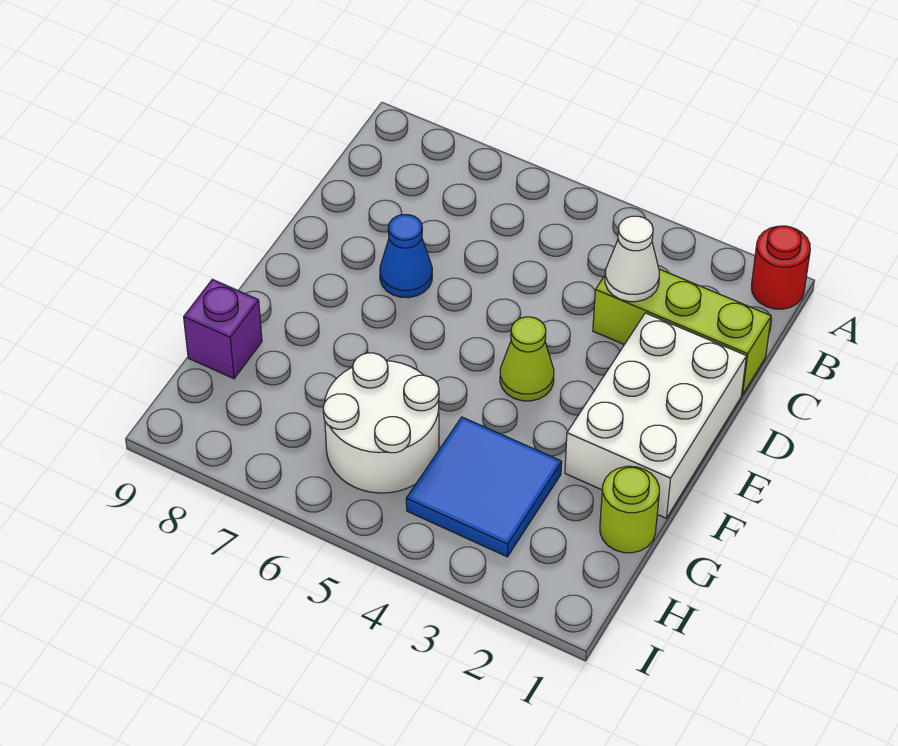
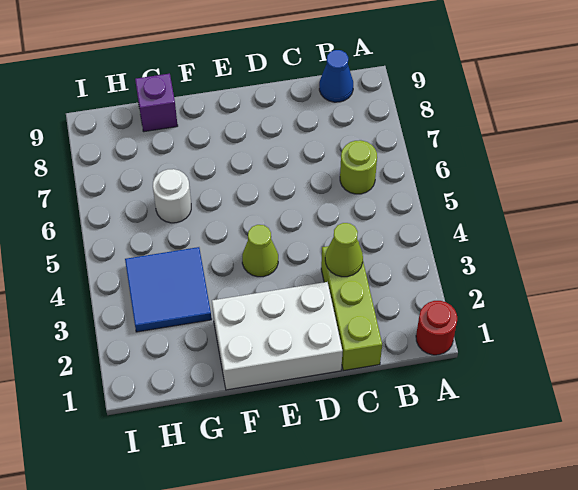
white cone C3 level 2 -> lime cone C3 level 2
blue cone D7 level 1 -> blue cone B9 level 1
lime round brick G1 level 1 -> lime round brick B6 level 1
white round brick G5:H6 level 1 -> white round brick G6 level 1

